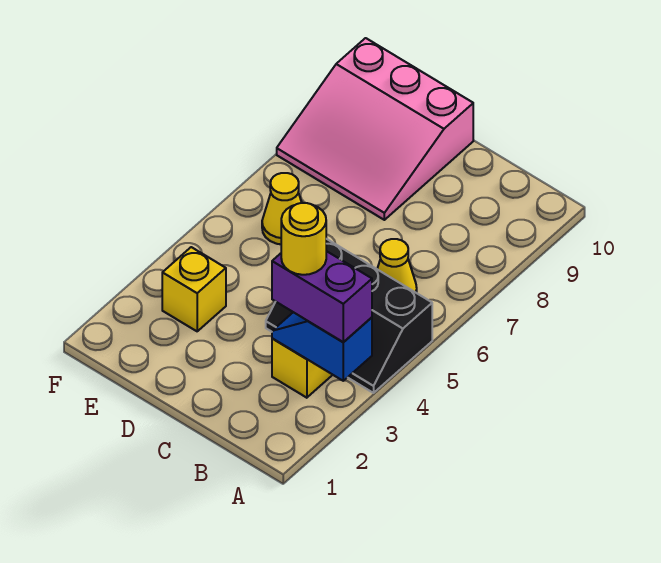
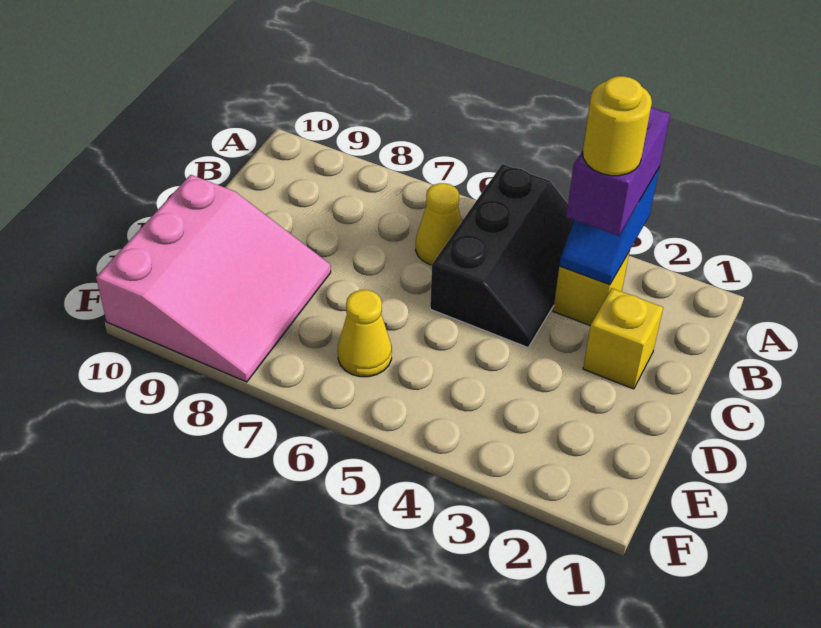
yellow brick E3 level 1 -> yellow brick C2 level 1

